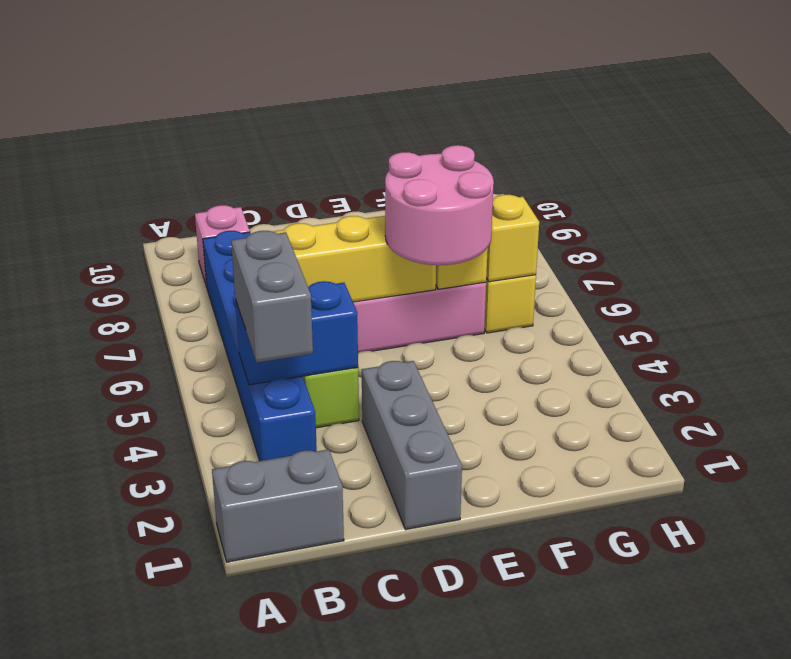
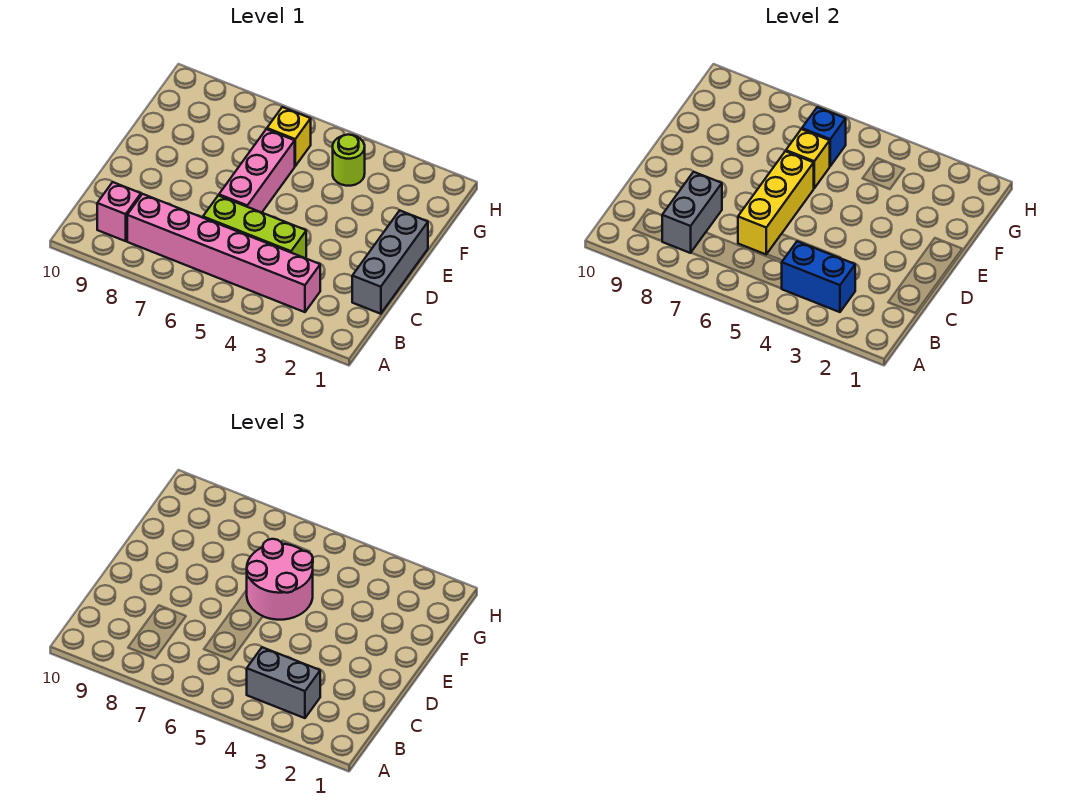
grey brick A1:B1 level 1 -> grey brick B8:C8 level 2
blue brick B3:B8 level 1 -> pink brick B3:B8 level 1
blue brick B4:C4 level 2 -> blue brick B3:B4 level 2
grey brick D1:D3 level 1 -> grey brick C1:E1 level 1
none -> lime round brick G4 level 1
yellow brick G6 level 2 -> blue brick G6 level 2

